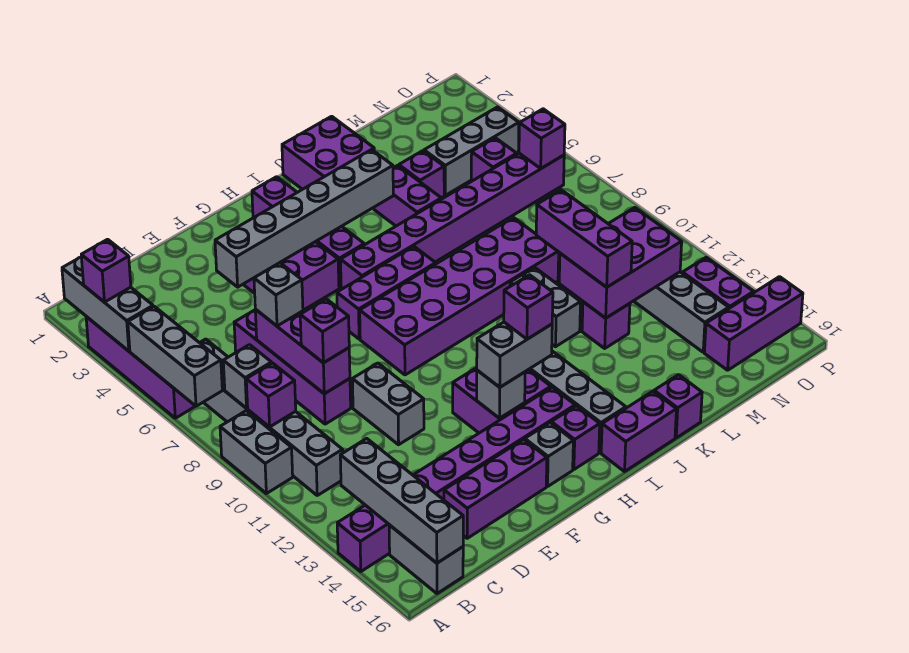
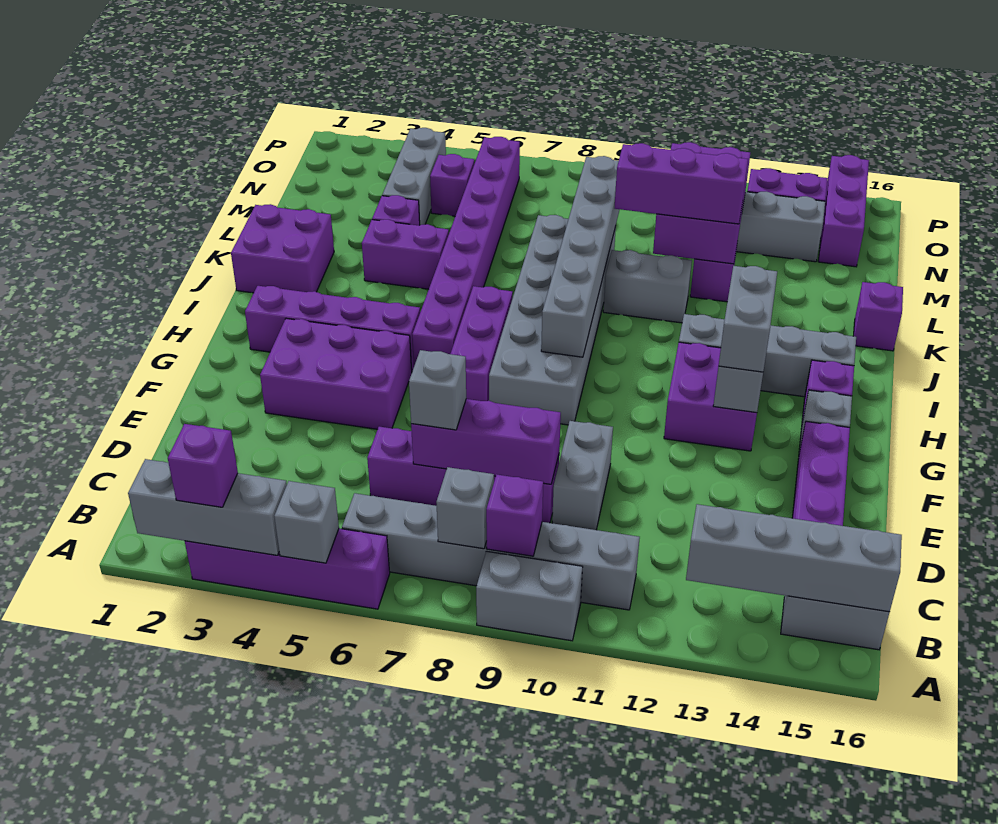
grey brick A5:A7 level 2 -> grey brick A5 level 2
purple brick A14:H14 level 1 -> none
purple brick D9 level 3 -> none
grey brick E4:J4 level 2 -> grey brick H9:M9 level 2
grey brick E10:E11 level 1 -> grey brick D10:E10 level 1
purple brick G8:L9 level 1 -> grey brick G8:L9 level 1
purple brick H13 level 4 -> none
purple brick I16:J16 level 1 -> none
purple brick O6 level 2 -> none

